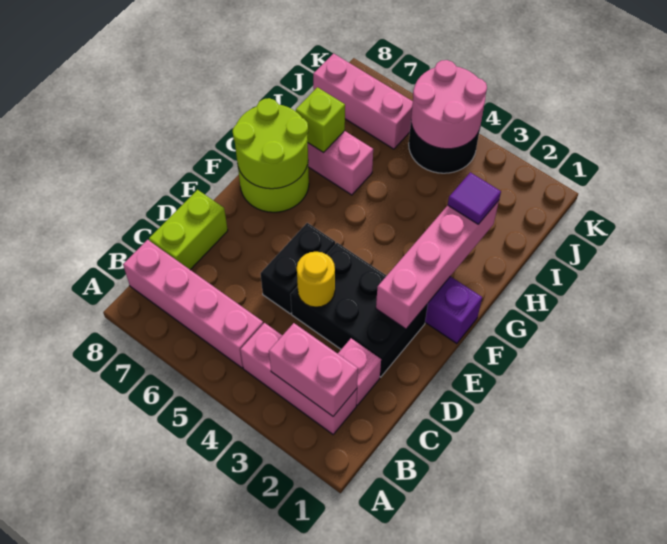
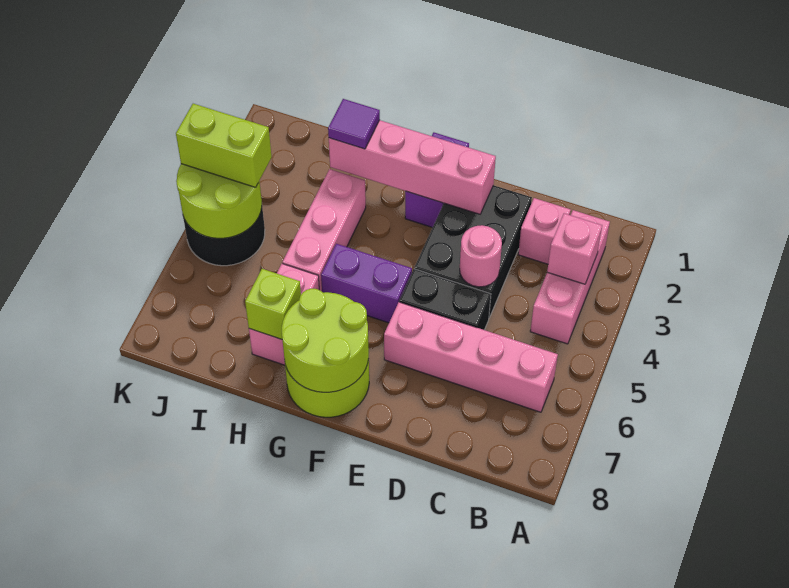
pink brick B2:B3 level 2 -> pink brick B3 level 2
pink brick B5:B8 level 1 -> pink brick B6:E6 level 1
lime brick C8:D8 level 1 -> lime brick J4:K4 level 3
yellow round brick D4 level 2 -> pink round brick D4 level 2
none -> purple brick F5:G5 level 1
pink round brick J4:K5 level 2 -> lime round brick J4:K5 level 2
pink brick J6:J8 level 1 -> pink brick H3:H5 level 1

